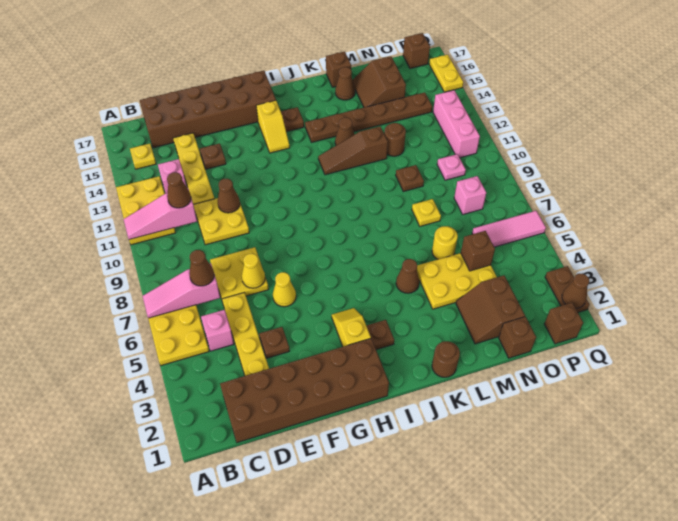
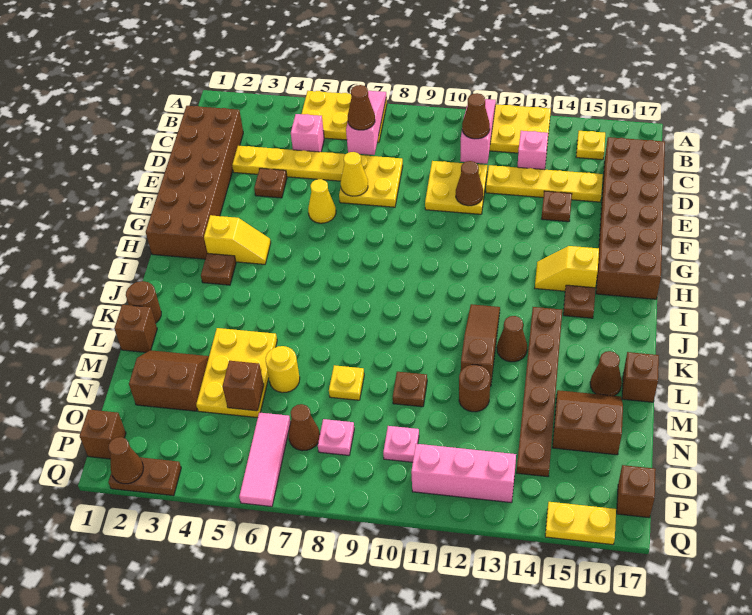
brown cone K5 level 1 -> brown cone O7 level 1
brown brick N1 level 1 -> brown brick L1 level 1
pink brick O8 level 1 -> pink plate O8 level 1

